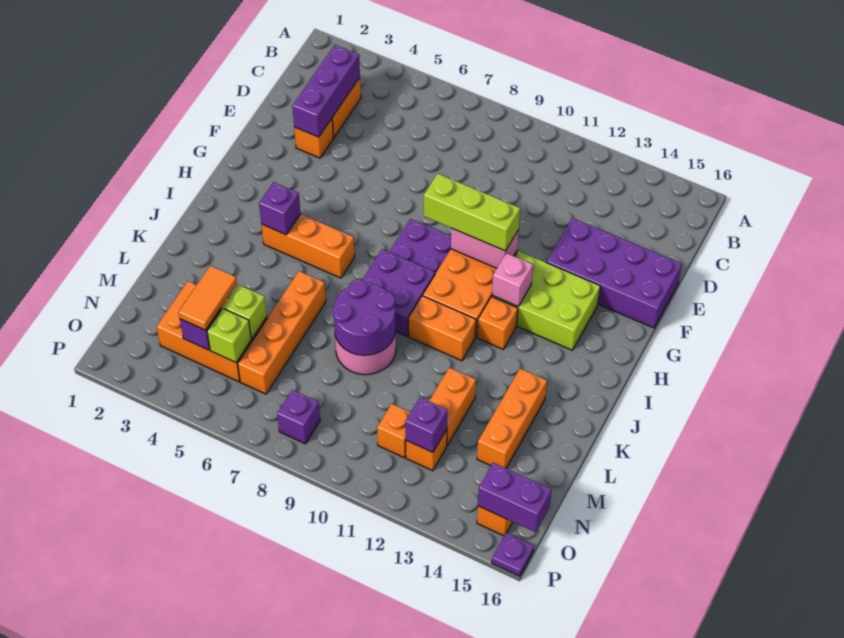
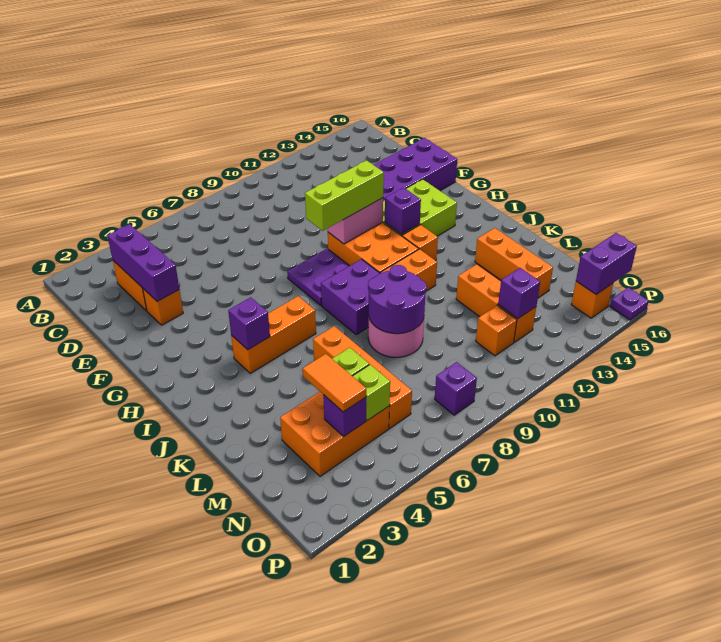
pink brick H12 level 2 -> purple brick H12 level 2

